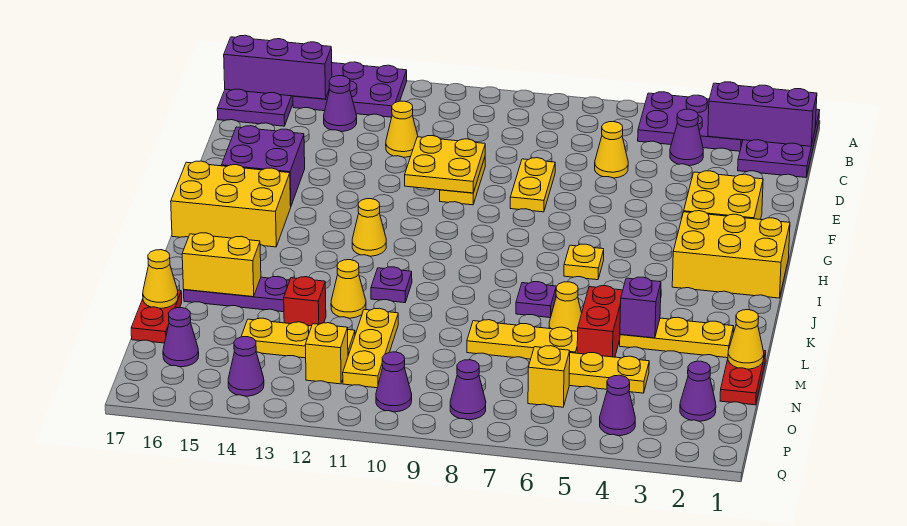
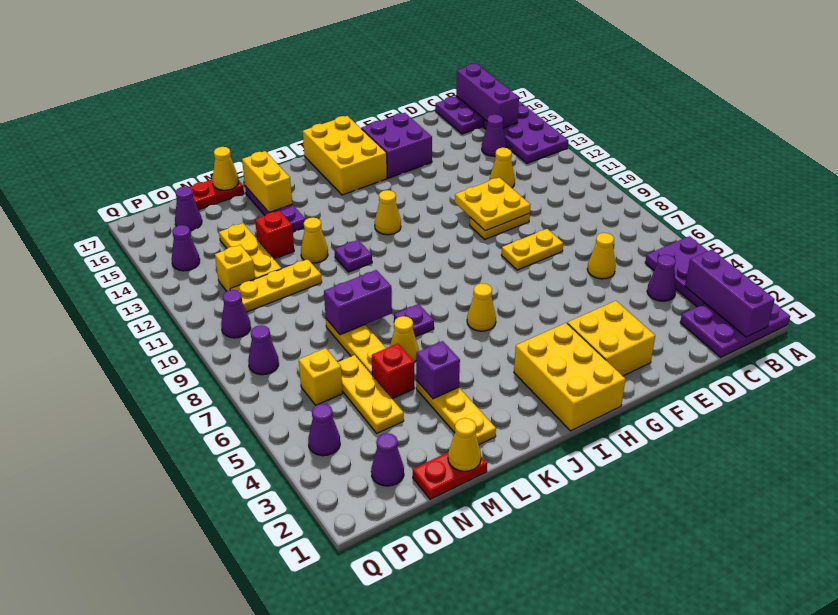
yellow plate I6 level 1 -> yellow cone I6 level 1
red brick L5:M5 level 1 -> red brick M5 level 1
none -> purple brick L8:M8 level 2

